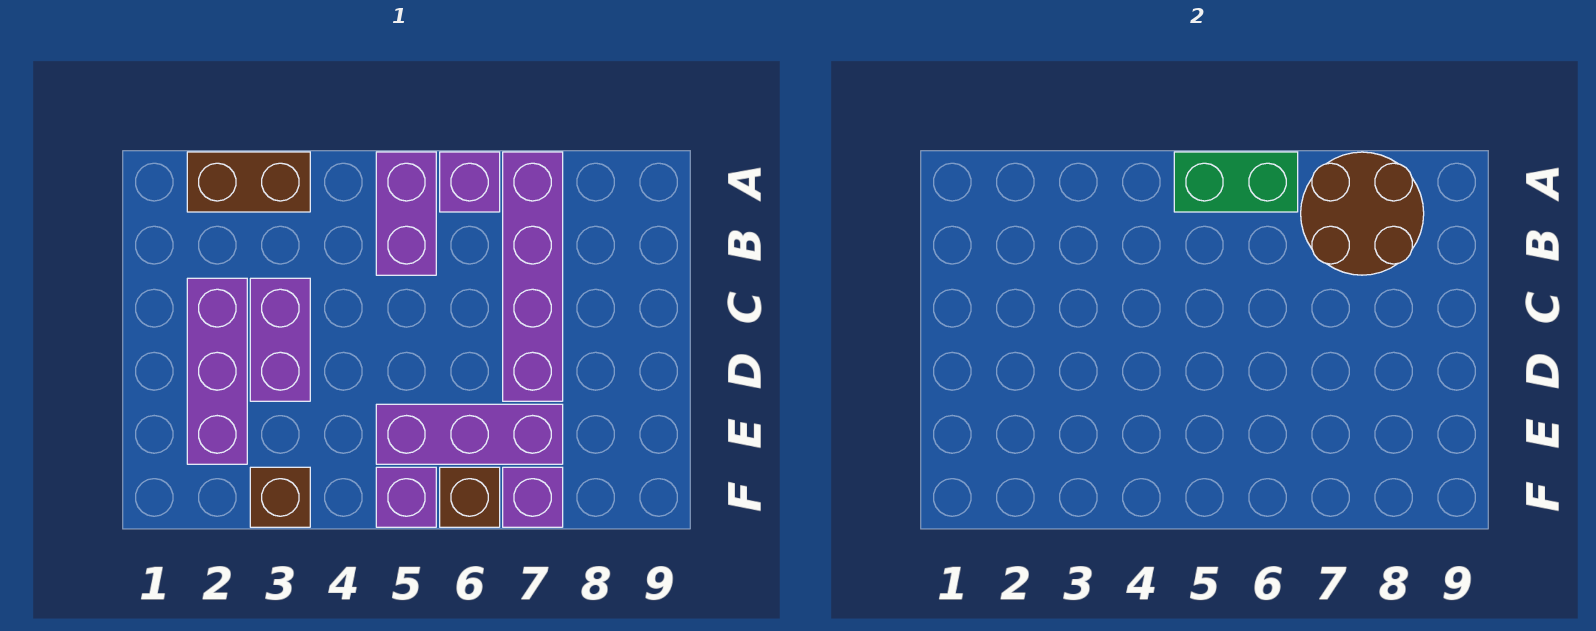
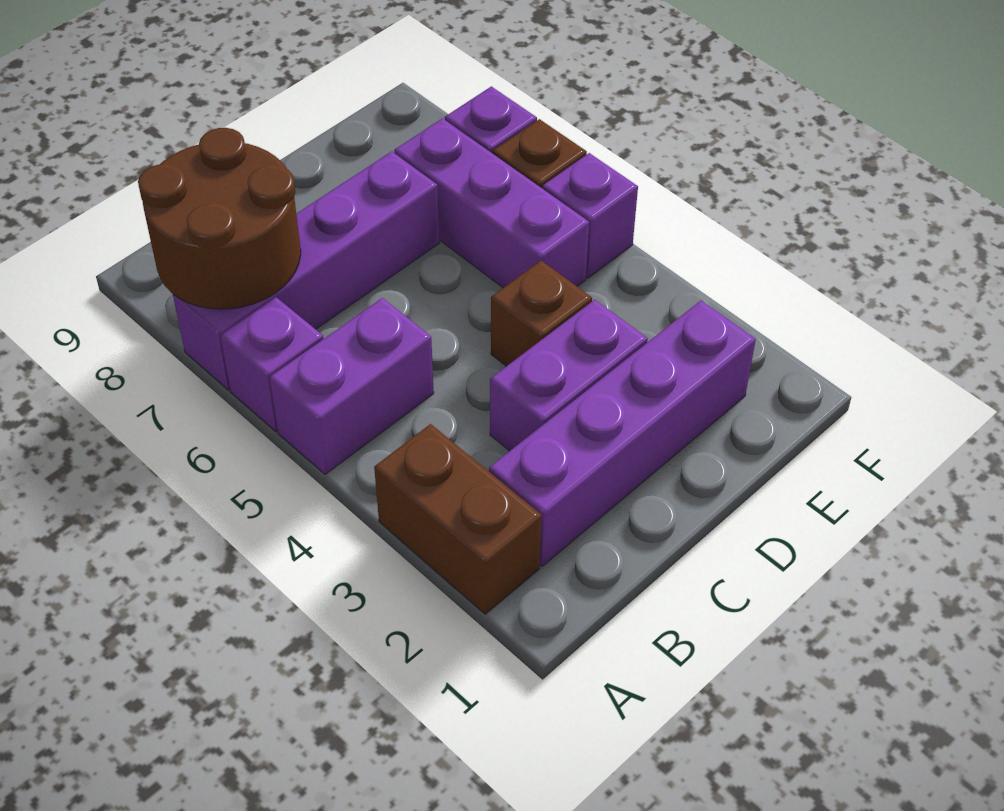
green brick A5:A6 level 2 -> none
purple brick C2:E2 level 1 -> purple brick B2:E2 level 1
brown brick F3 level 1 -> brown brick D4 level 1

